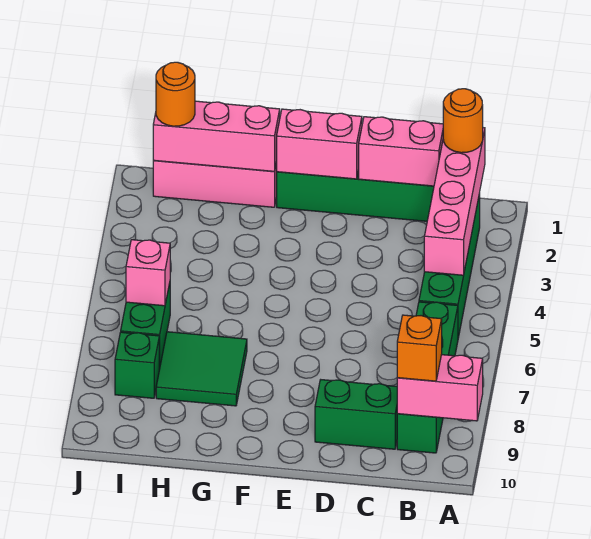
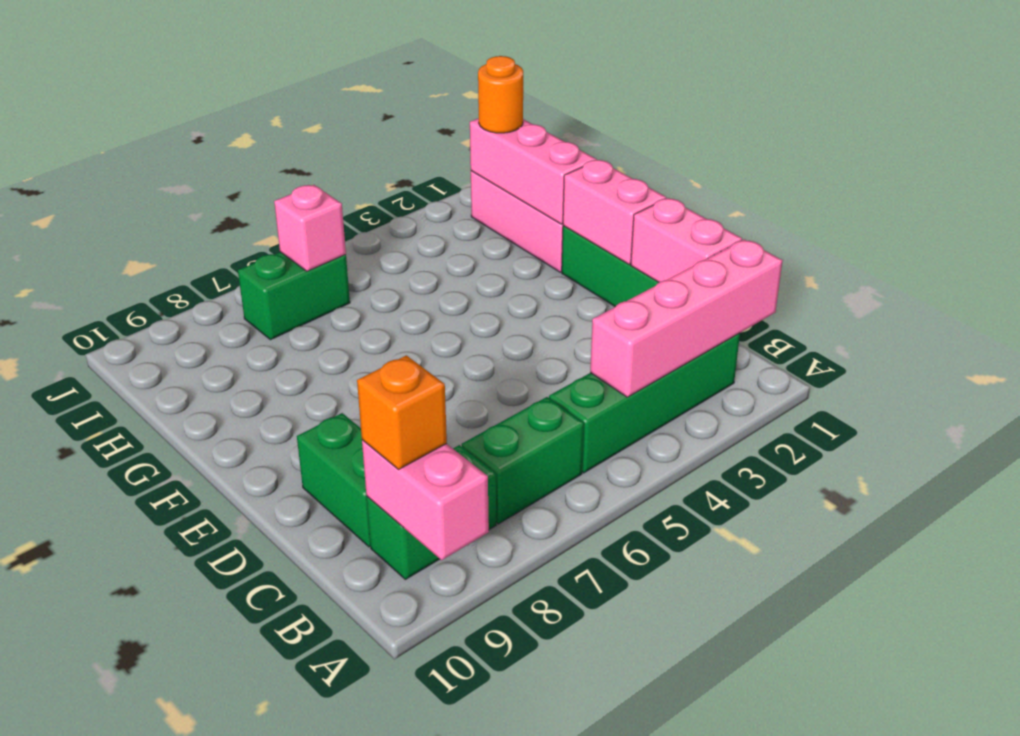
orange round brick B1 level 3 -> none
green tile G7:H8 level 1 -> none
green brick I8 level 1 -> none

